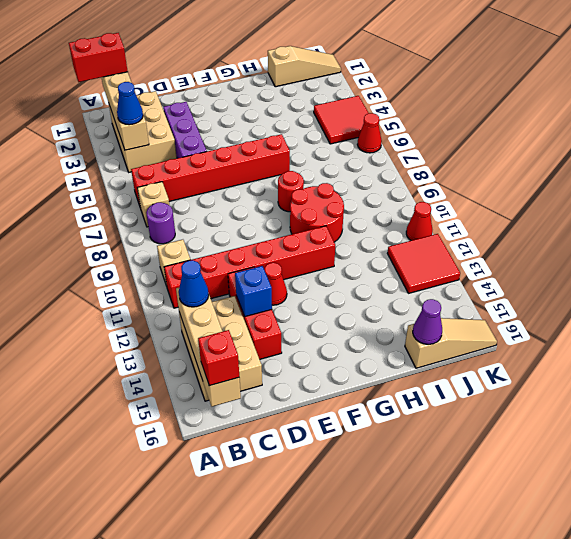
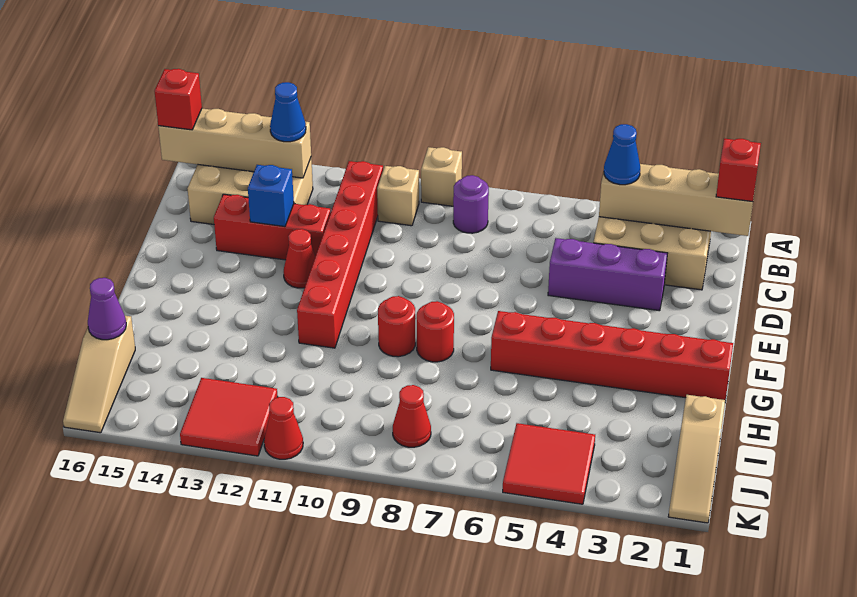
red brick A1:B1 level 3 -> red brick B1 level 3
red brick B6:G6 level 1 -> red brick G1:G6 level 1
tan brick B7 level 1 -> tan brick A9 level 1
red round brick G9:H10 level 1 -> red round brick G9 level 1
red cone K6 level 1 -> red cone J8 level 1

